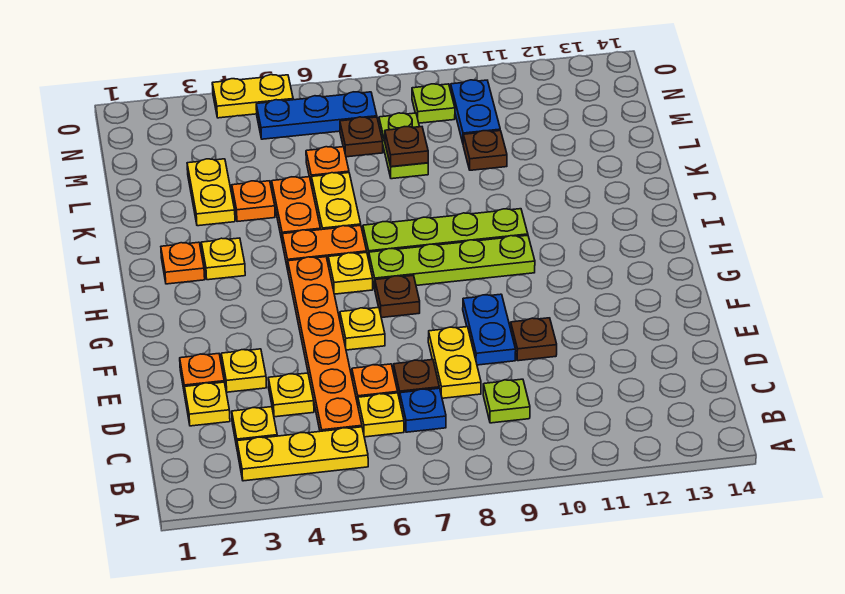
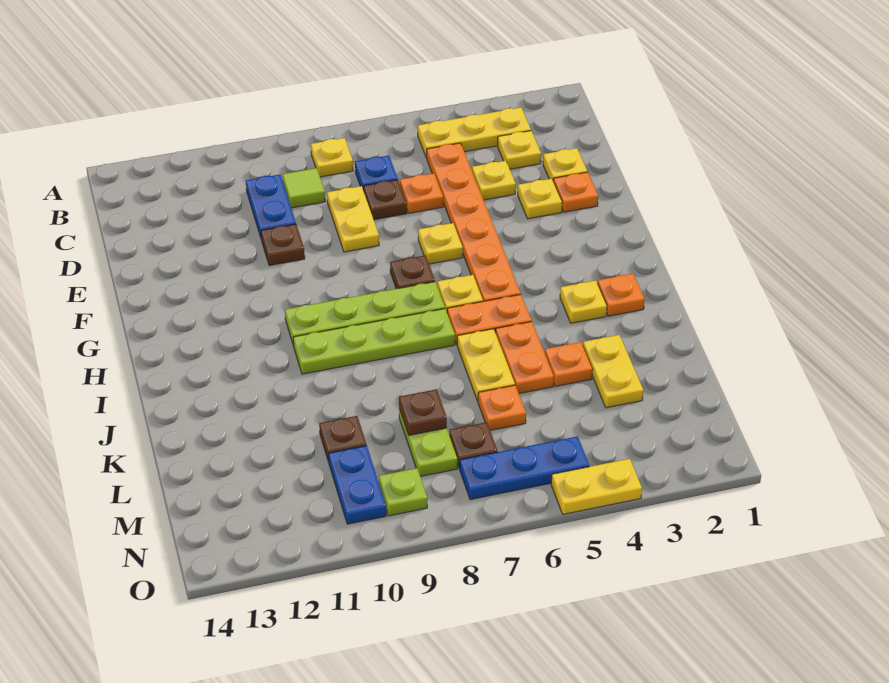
yellow plate C6 level 1 -> yellow plate B8 level 1
lime plate C9 level 1 -> lime tile C9 level 1
blue plate E9:F9 level 1 -> blue plate C10:D10 level 1

